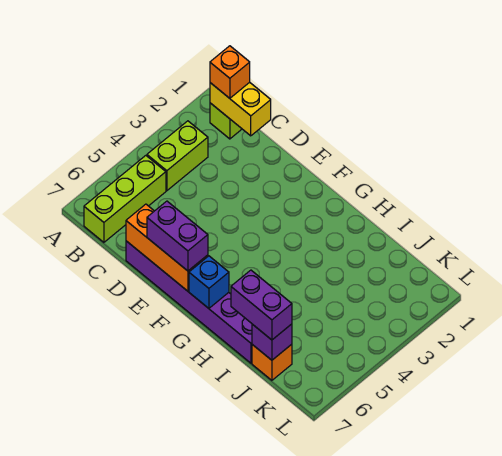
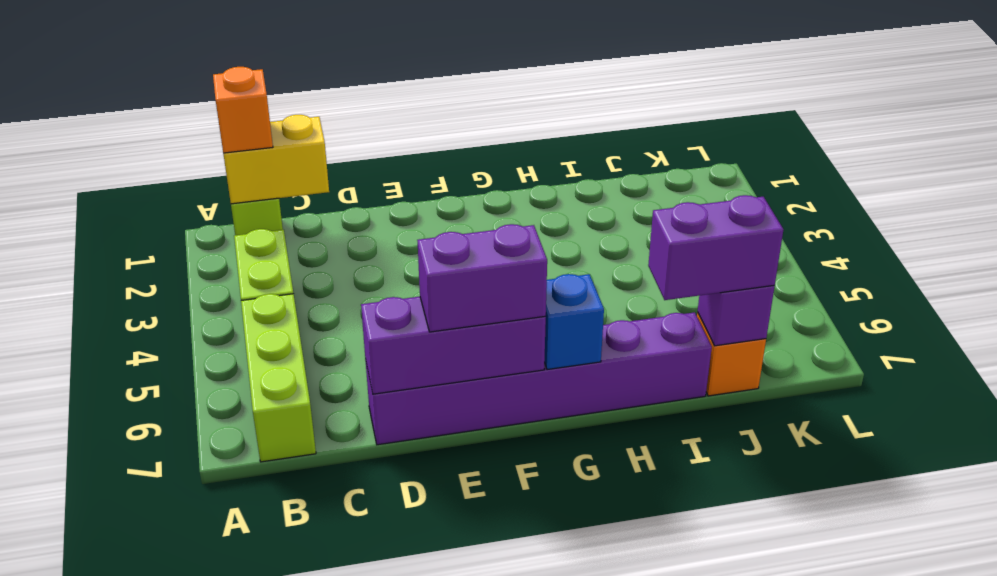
orange brick D7:F7 level 2 -> purple brick D7:F7 level 2

